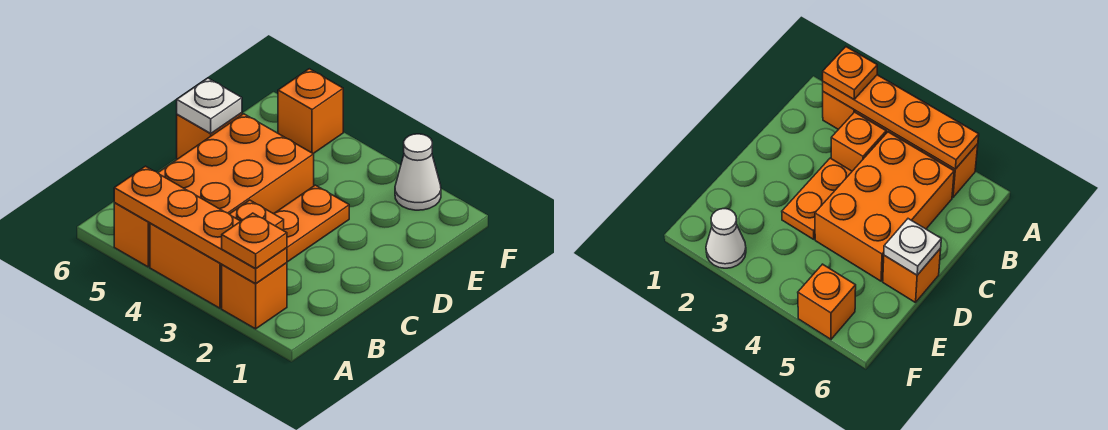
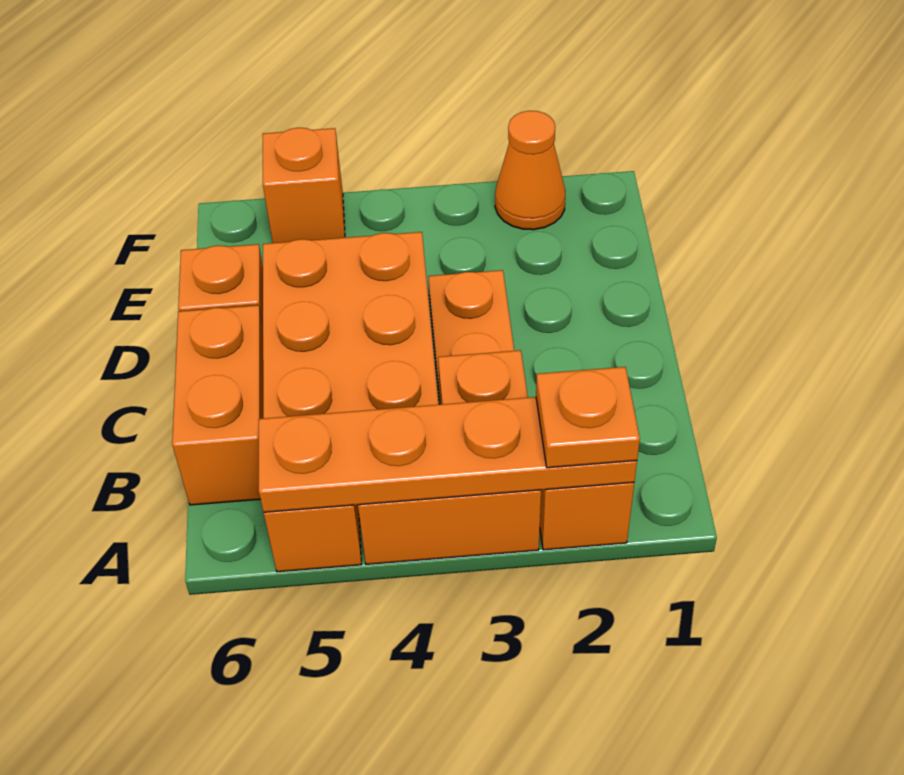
none -> orange brick B6:C6 level 1
white plate D6 level 2 -> none
white cone F2 level 1 -> orange cone F2 level 1

